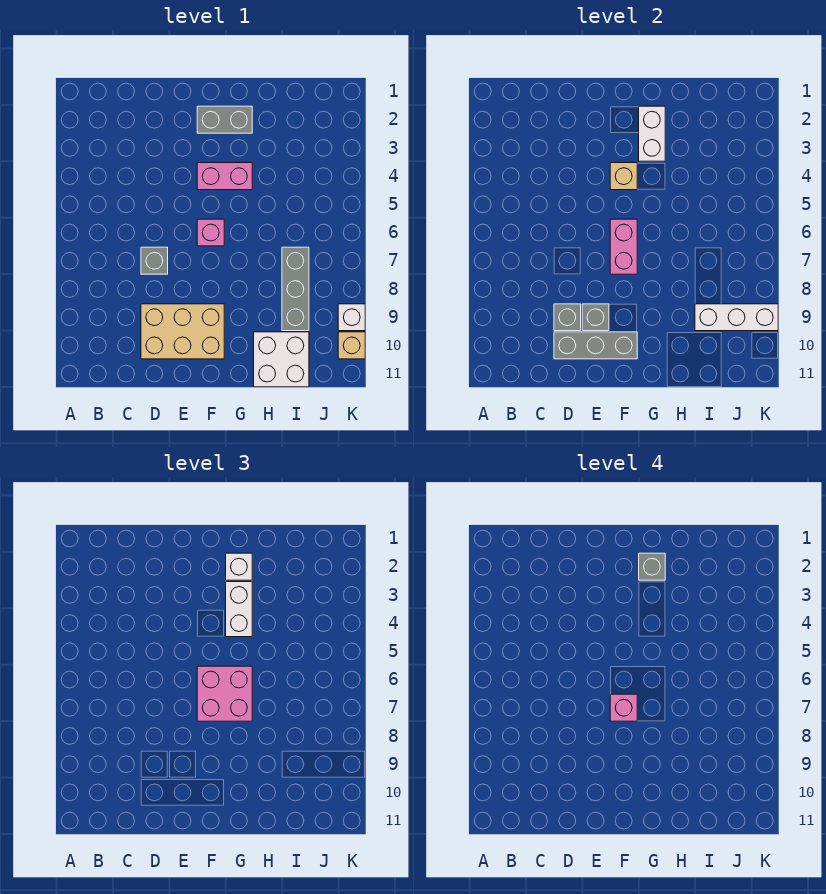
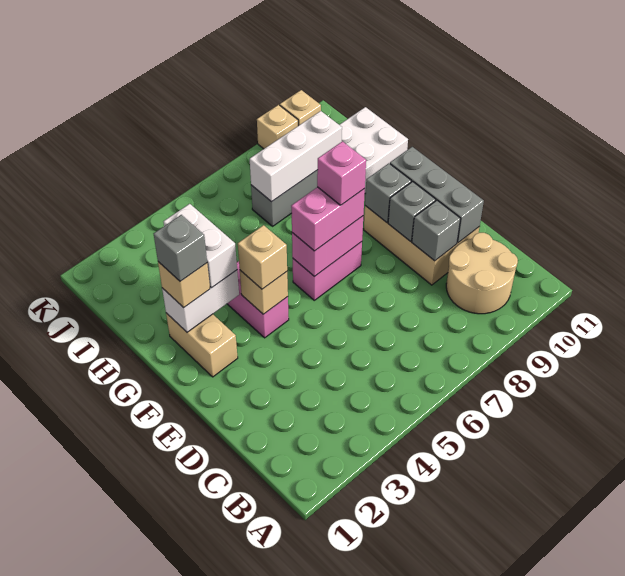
none -> tan round brick B9:C10 level 1
grey brick D7 level 1 -> grey brick F9 level 2
grey brick F2:G2 level 1 -> tan brick F2:G2 level 1
none -> tan brick F4 level 3
pink brick F6 level 1 -> pink brick F6:F7 level 1
pink brick F6:G7 level 3 -> pink brick F6:F7 level 3
white brick G2 level 3 -> tan brick G2 level 3
white brick G3:G4 level 3 -> white brick G3:H3 level 3
white brick I9:K9 level 2 -> white brick I7:I9 level 2
white brick K9 level 1 -> tan brick K9 level 1

